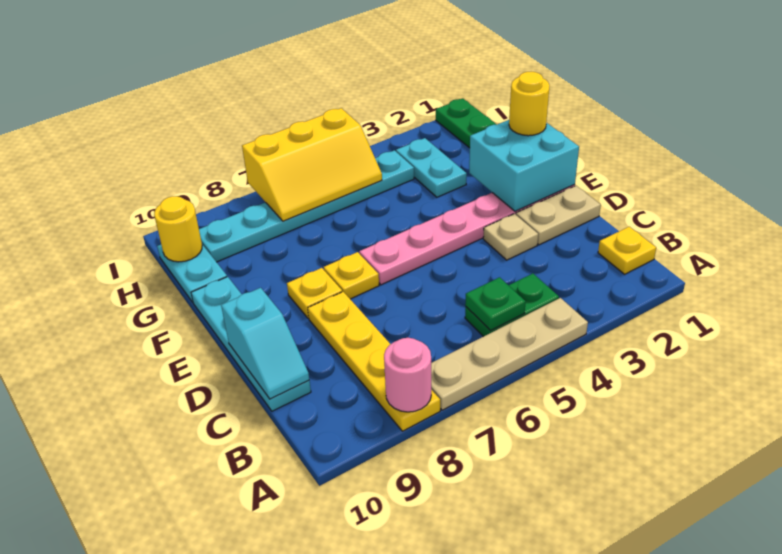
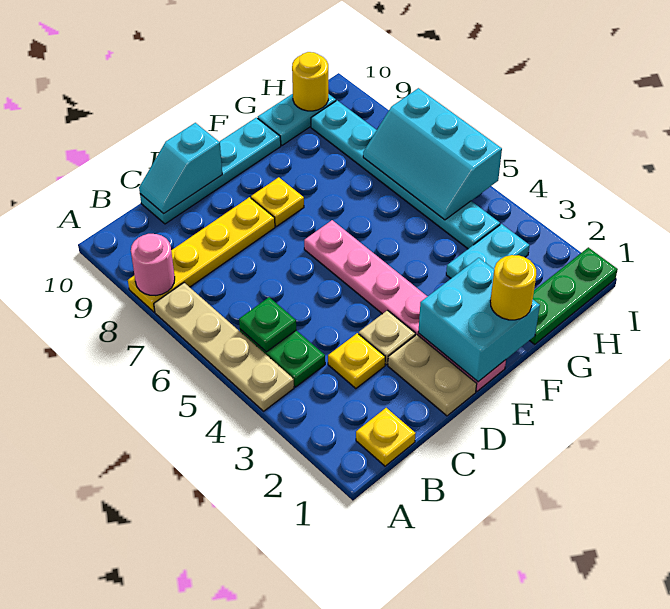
yellow plate E7 level 1 -> yellow plate C3 level 1
yellow slope H5:I7 level 2 top I -> cyan slope H5:I7 level 2 top I

